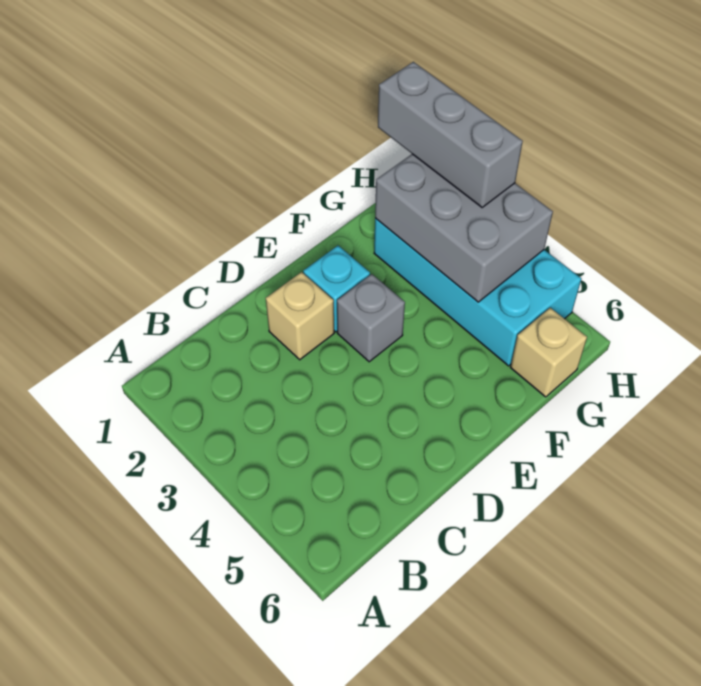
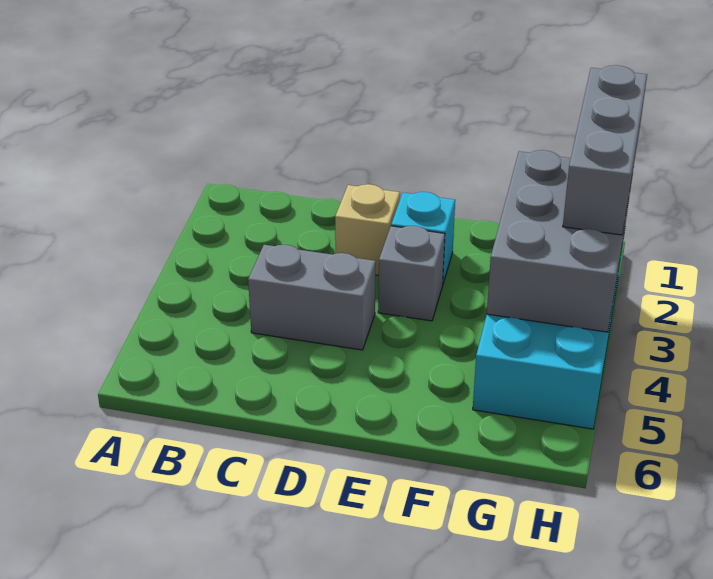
none -> grey brick C4:D4 level 1
tan brick G6 level 1 -> none

